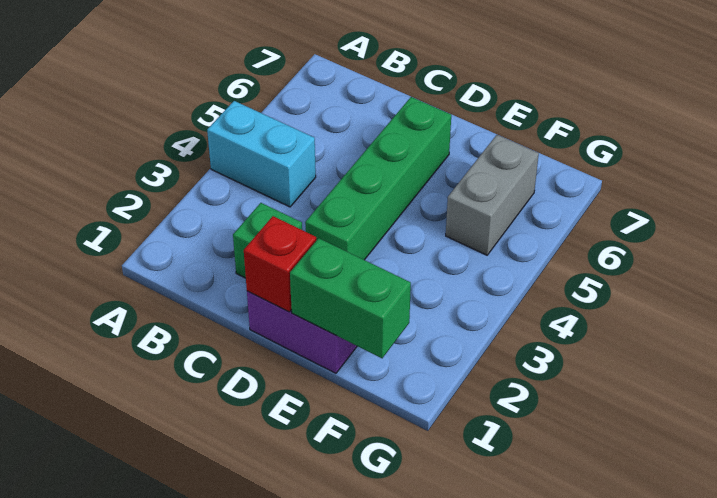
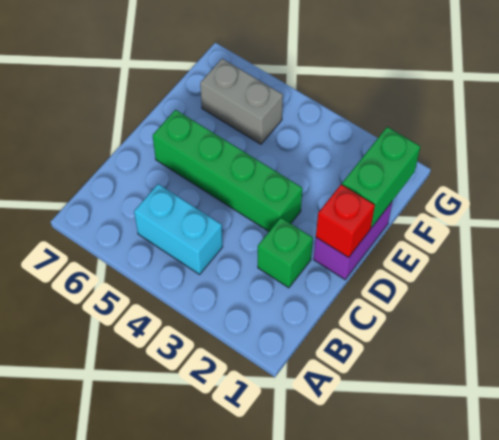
cyan brick A4:B4 level 1 -> cyan brick B4:B5 level 1

